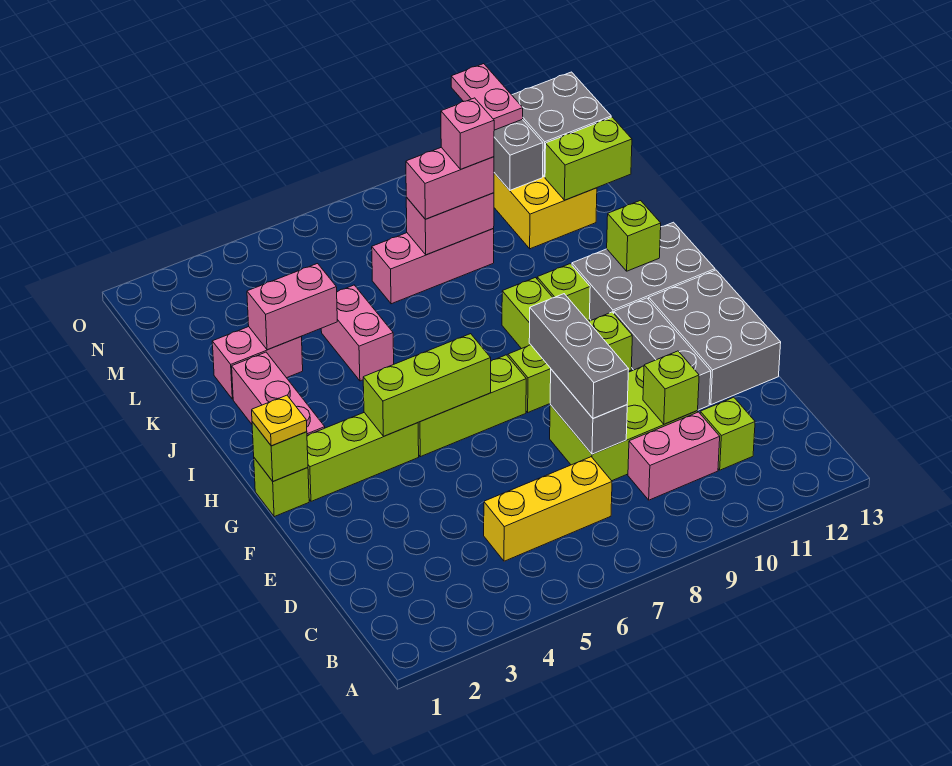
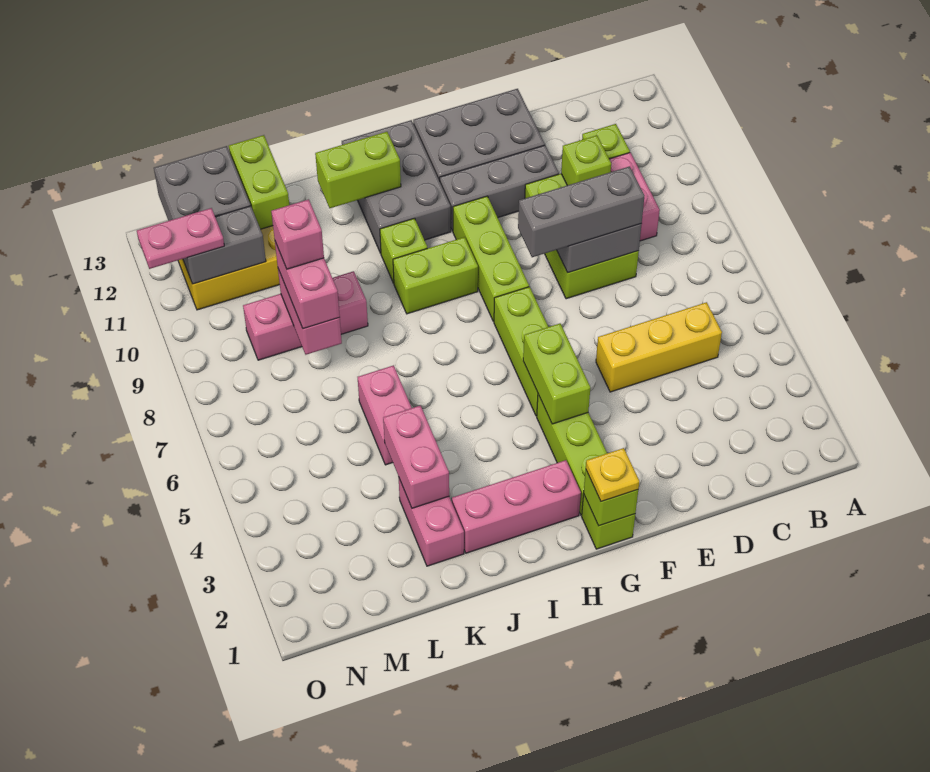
yellow brick C5:C7 level 1 -> yellow brick C5:E5 level 1
lime brick G4:G6 level 2 -> lime brick G4:G5 level 2
lime brick I12 level 2 -> lime brick I12:J12 level 2
pink brick J5:K5 level 1 -> pink brick K5:K6 level 1
pink brick L7:L9 level 1 -> pink brick K9:M9 level 1

